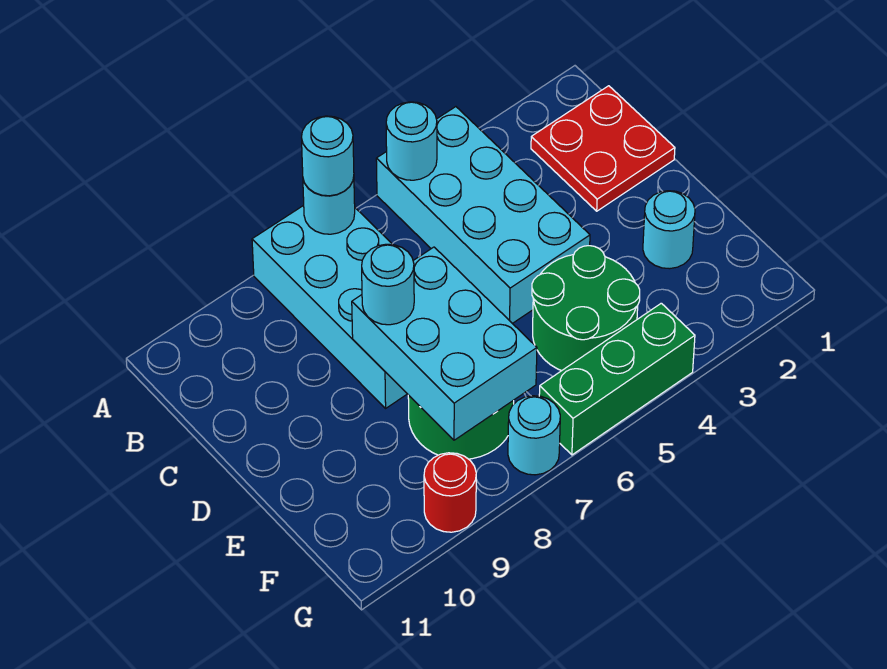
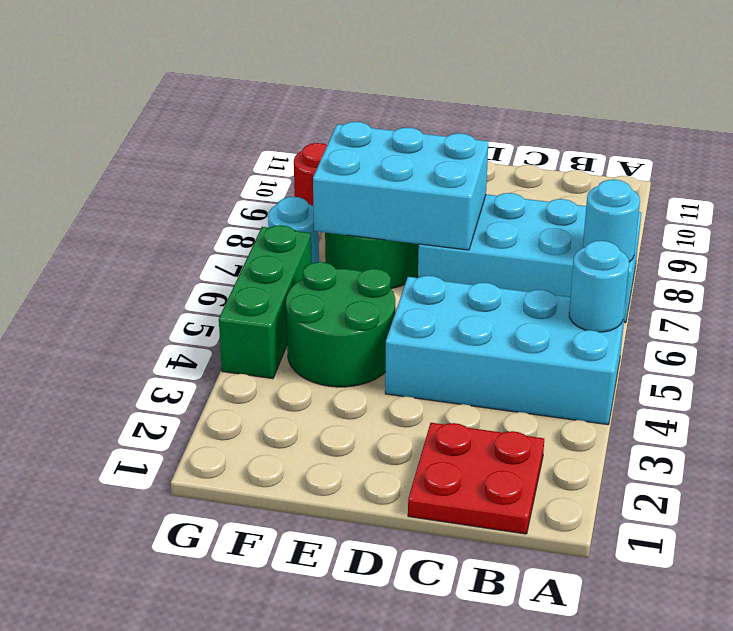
cyan round brick A7 level 3 -> none
cyan round brick D8 level 3 -> none
cyan round brick E2 level 1 -> none

